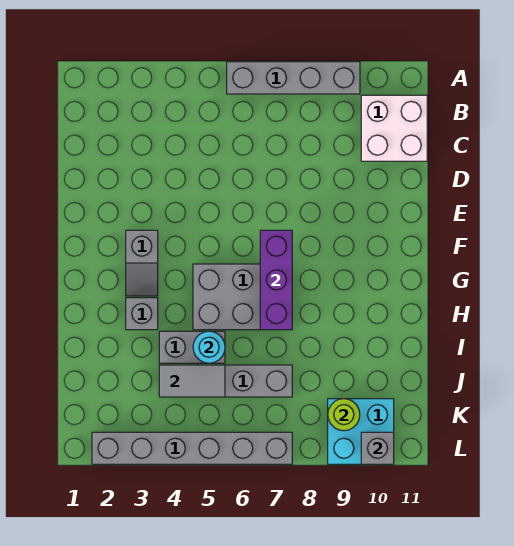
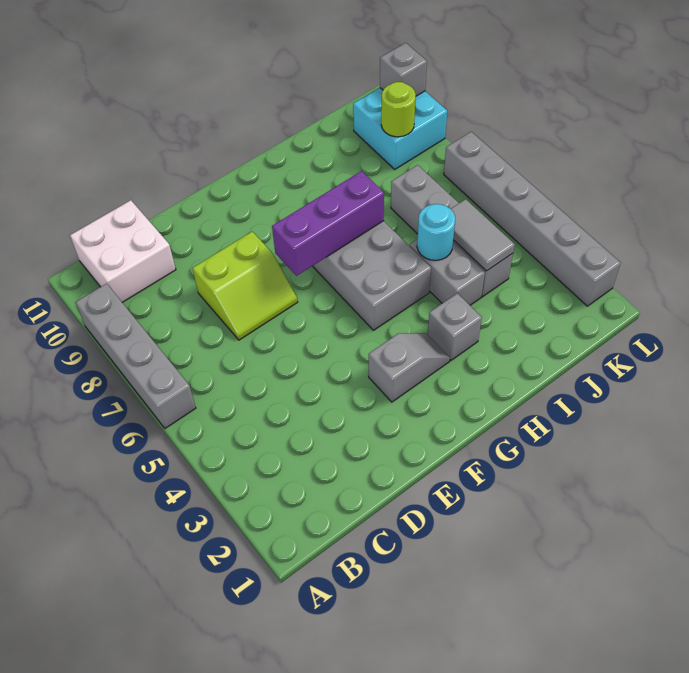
none -> lime slope D7:E8 level 1 top 8

